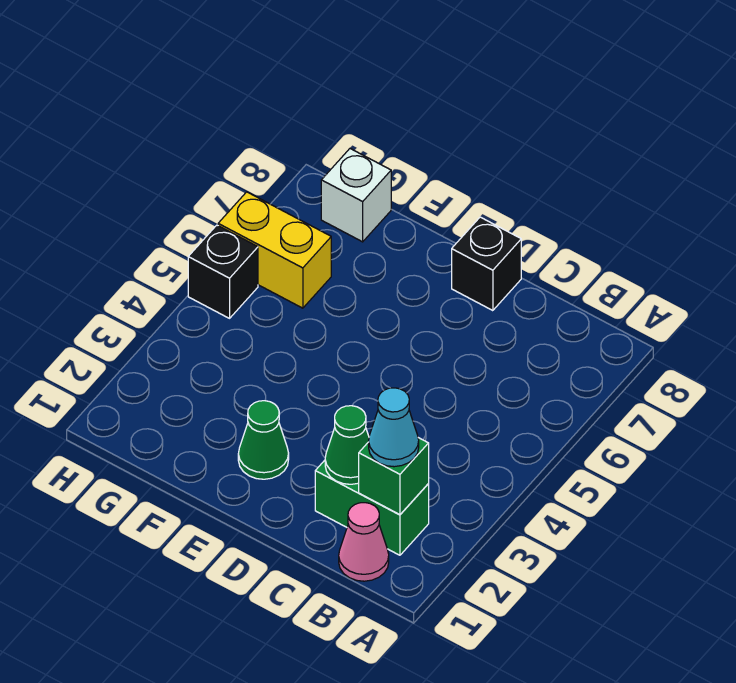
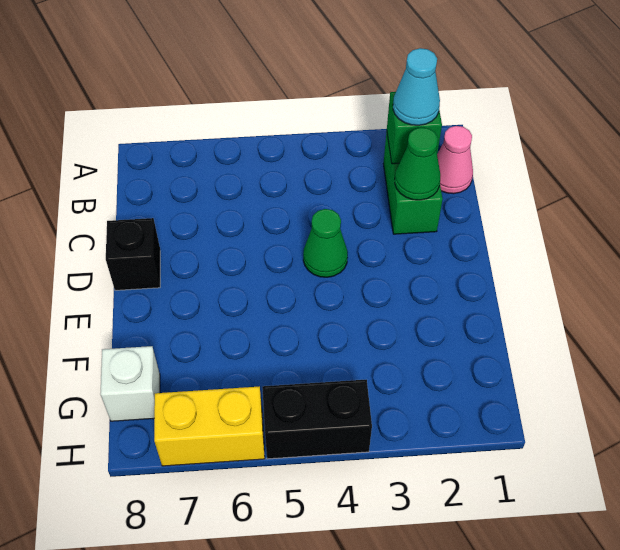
green cone E2 level 1 -> green cone D4 level 1
yellow brick G6:H6 level 1 -> yellow brick H6:H7 level 1
black brick H5 level 1 -> black brick H4:H5 level 1

